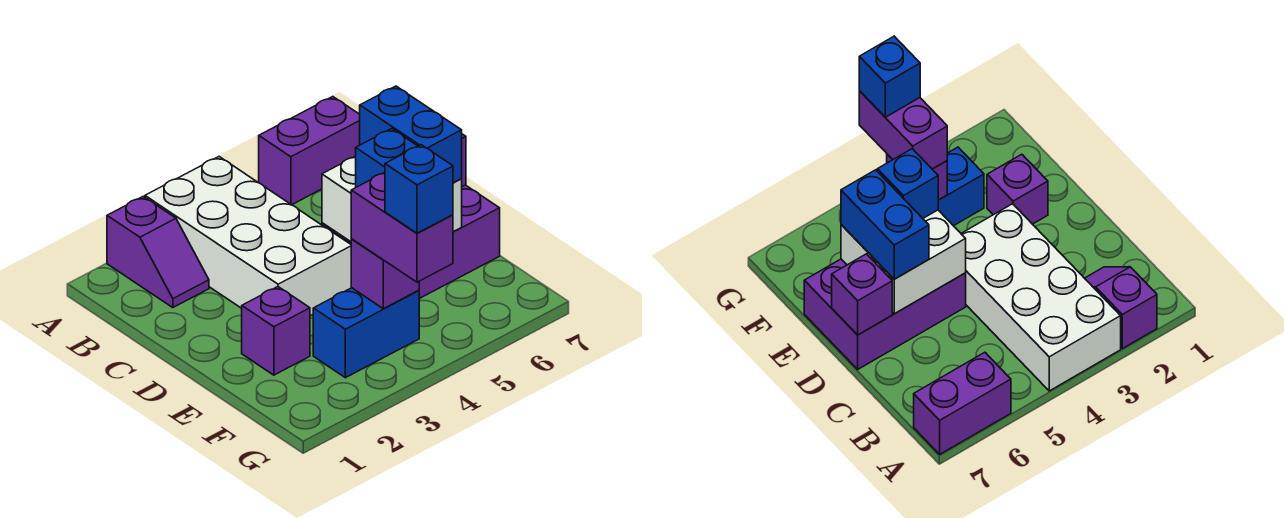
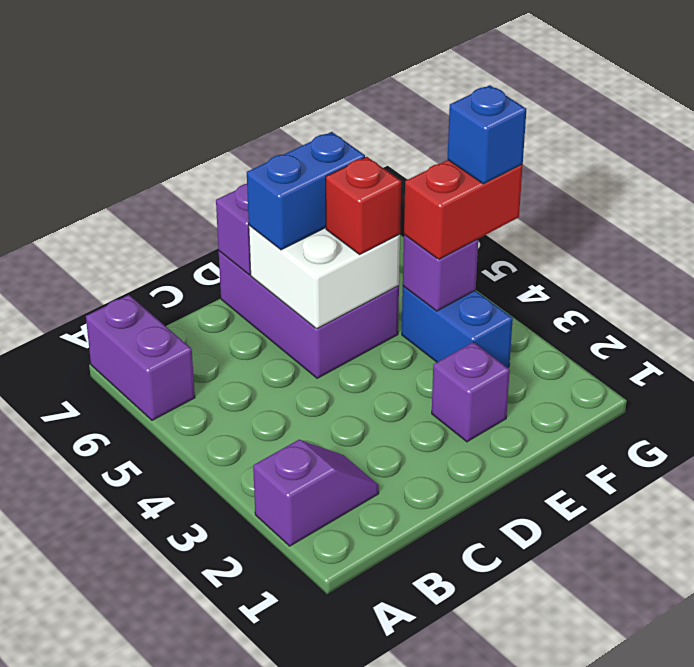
white brick A3:D4 level 1 -> none
blue brick E5 level 3 -> red brick E5 level 3
purple brick F4:G4 level 3 -> red brick F4:G4 level 3

